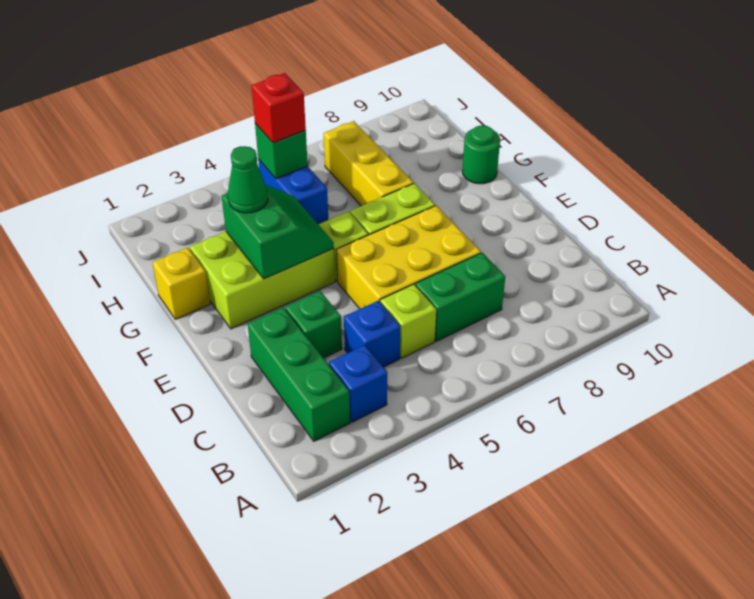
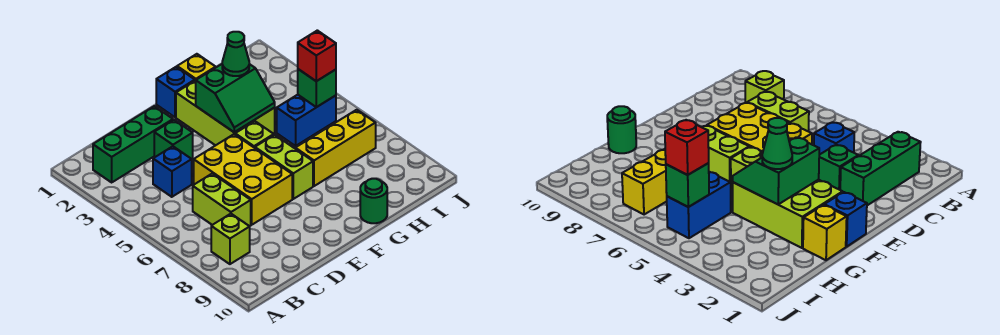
blue brick B3 level 1 -> blue brick F1 level 1
lime brick C5 level 1 -> lime brick B8 level 1
green brick C6:C7 level 1 -> lime brick C6:C7 level 1

